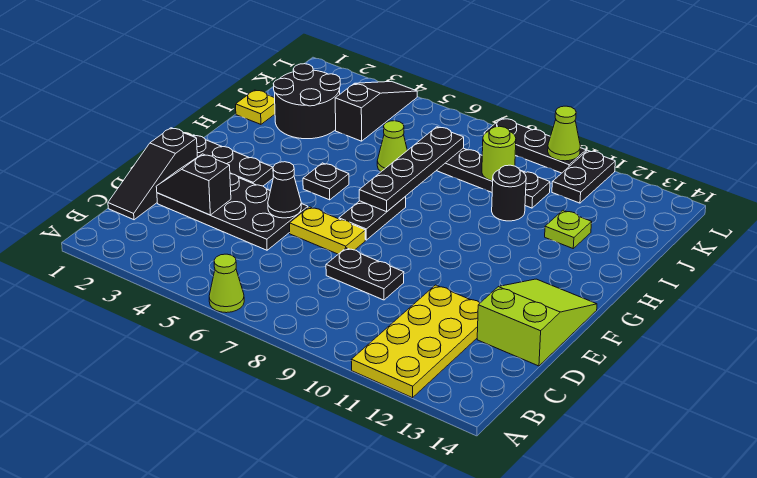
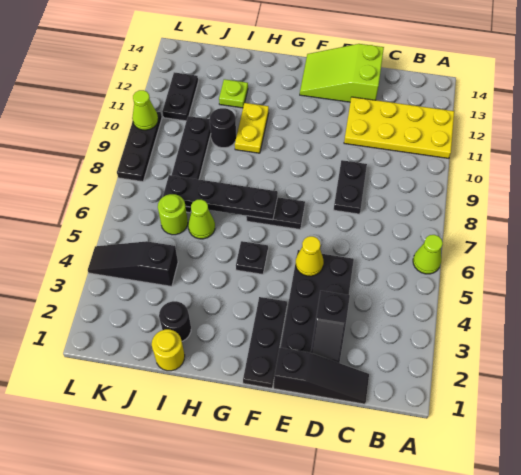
black cone E5 level 2 -> yellow cone E5 level 2
yellow plate E6:E7 level 1 -> yellow plate H10:H11 level 1
yellow plate I1 level 1 -> yellow round brick I1 level 1
black round brick I2:J3 level 1 -> black round brick I2 level 1
lime round brick J9 level 2 -> lime round brick J6 level 1
black plate K11:L11 level 1 -> black plate K11:K12 level 1

